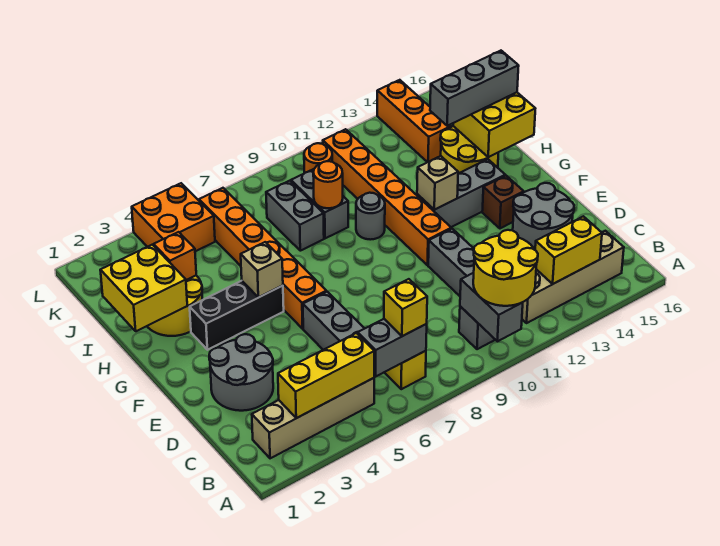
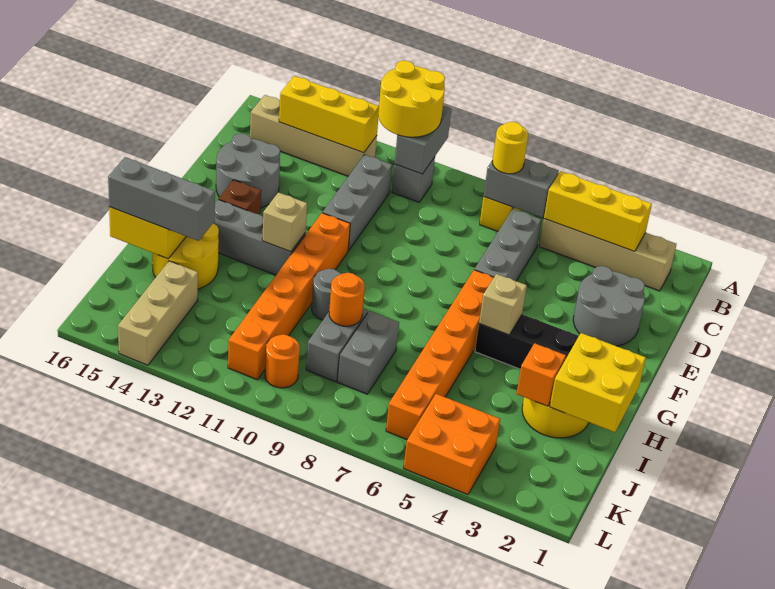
yellow brick B7 level 3 -> yellow round brick B7 level 3
yellow brick B13:B14 level 2 -> yellow brick B12:B14 level 2
orange brick J14:L14 level 1 -> tan brick J14:L14 level 1

